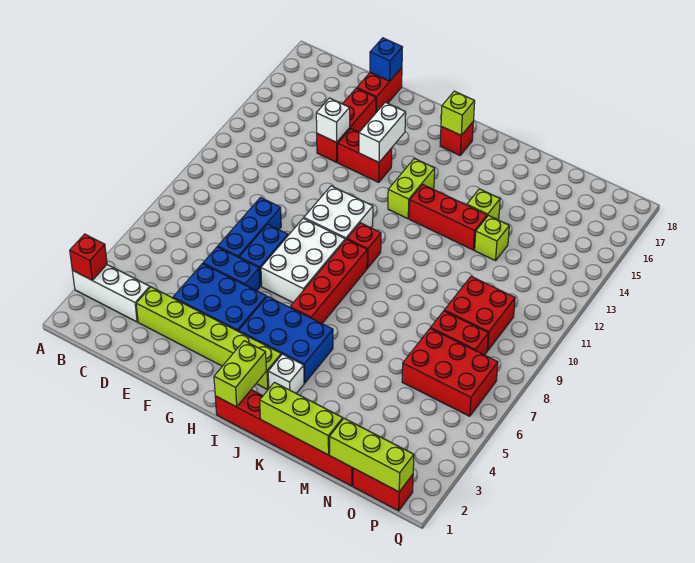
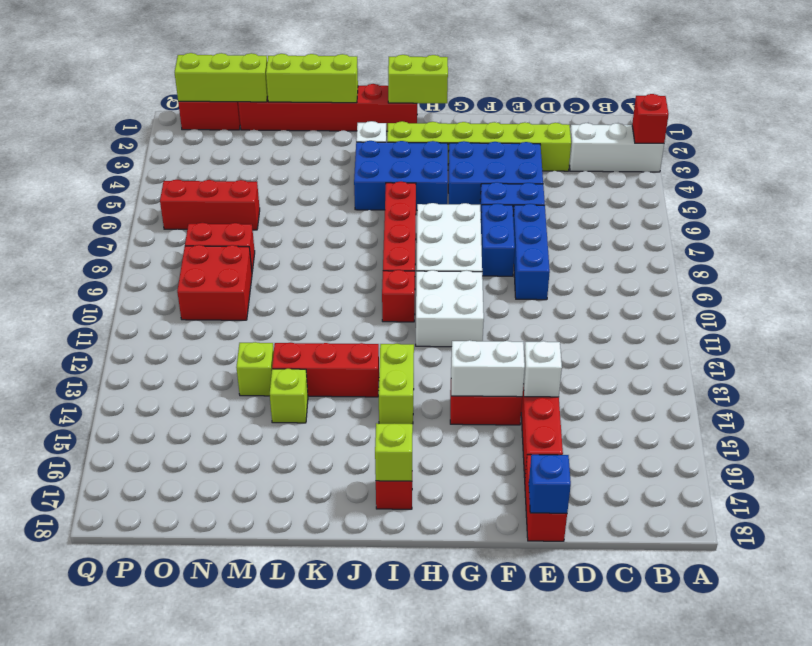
white brick G14:G15 level 2 -> white brick F14:G14 level 2
lime brick I1:I2 level 2 -> lime brick H1:I1 level 2
red brick N6:P7 level 1 -> red brick N6:P6 level 1

